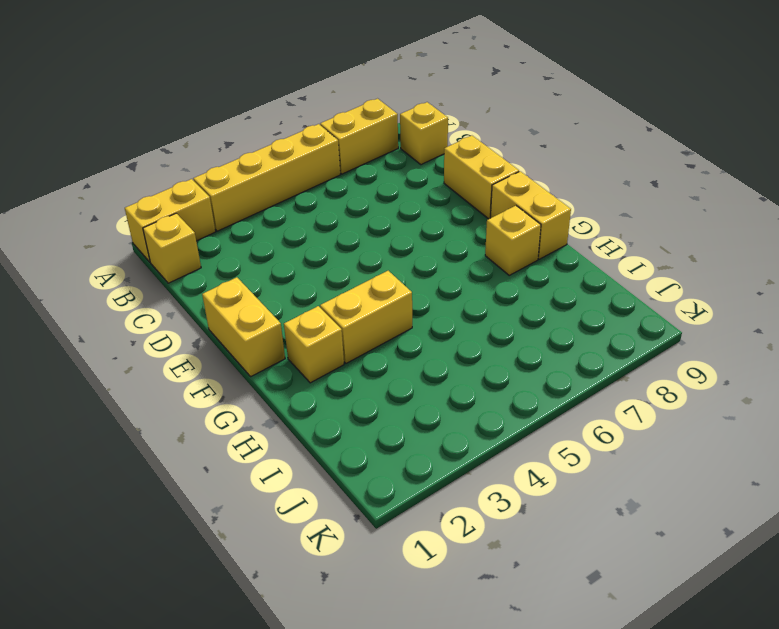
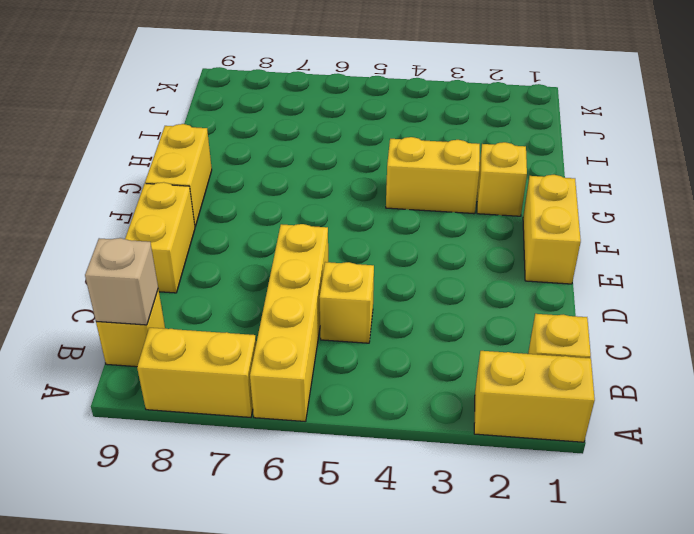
yellow brick A3:A6 level 1 -> yellow brick A6:D6 level 1
none -> tan brick B9 level 2
yellow brick G8 level 1 -> yellow brick C5 level 1

